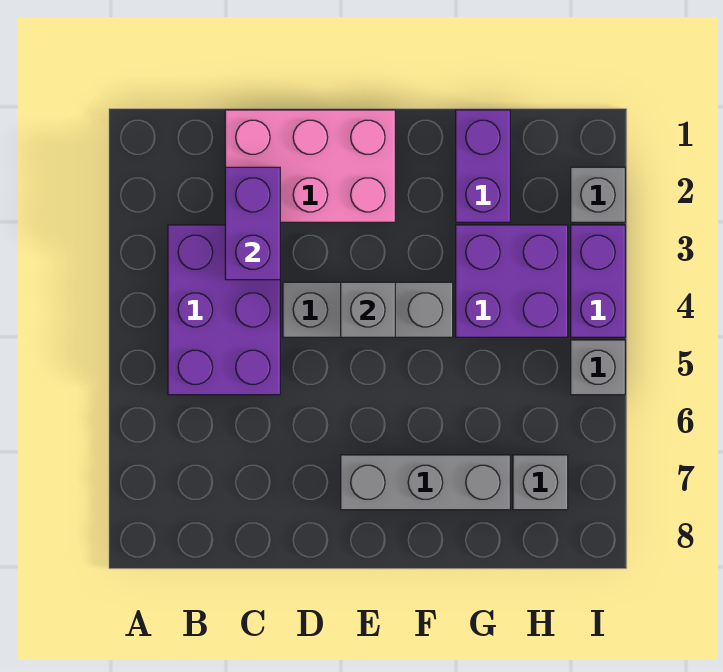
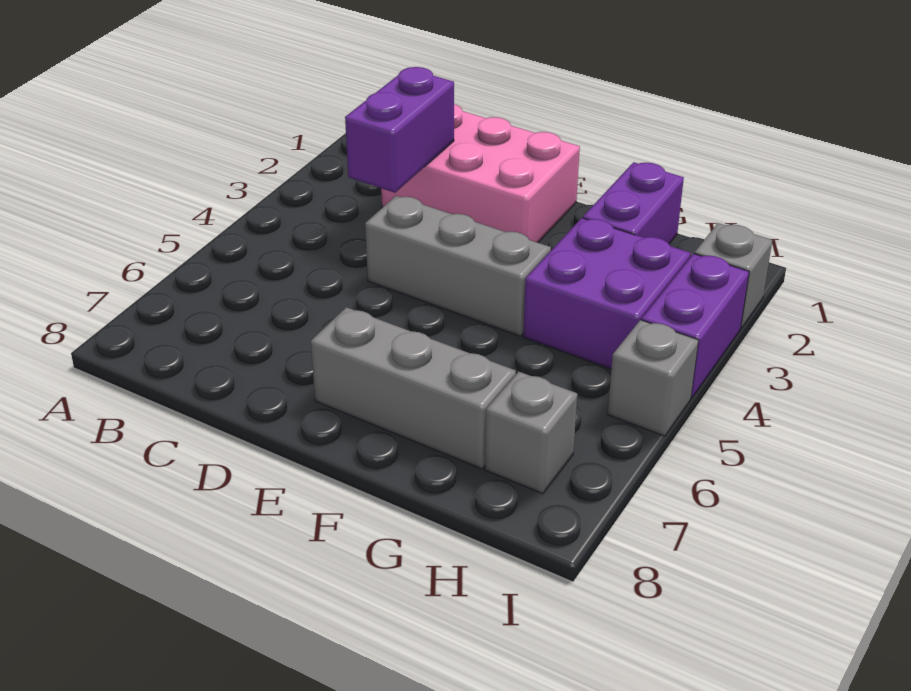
purple brick B3:C5 level 1 -> none
grey brick E4 level 2 -> none

